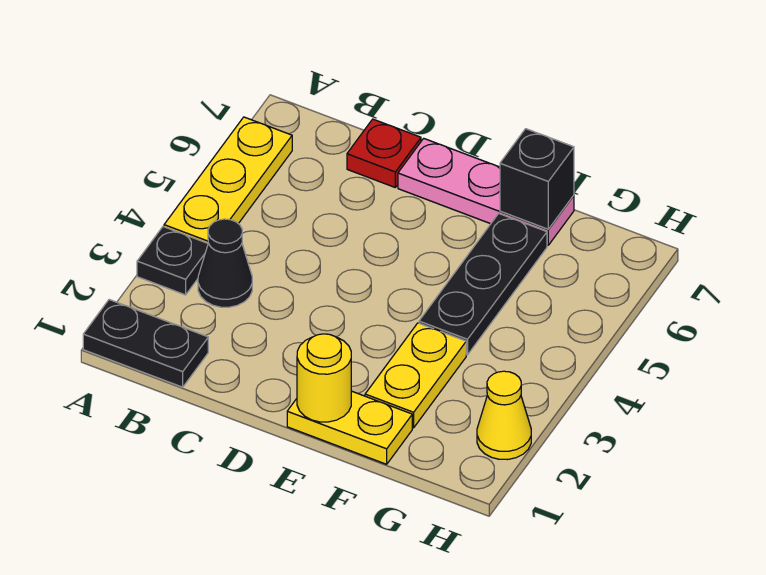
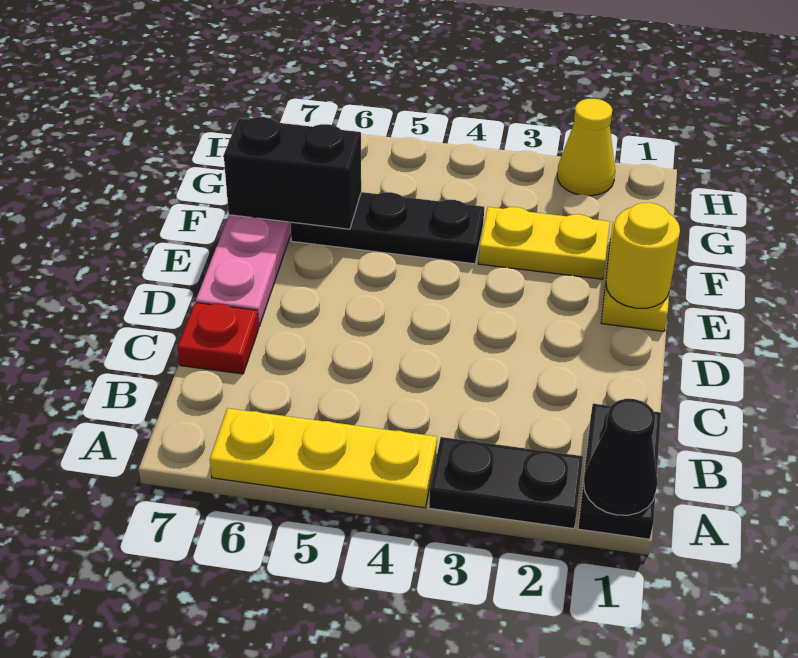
black plate A3 level 1 -> black plate A2:A3 level 1
black cone B3 level 1 -> black cone A1 level 2
black brick F7 level 2 -> black brick F6:F7 level 2

